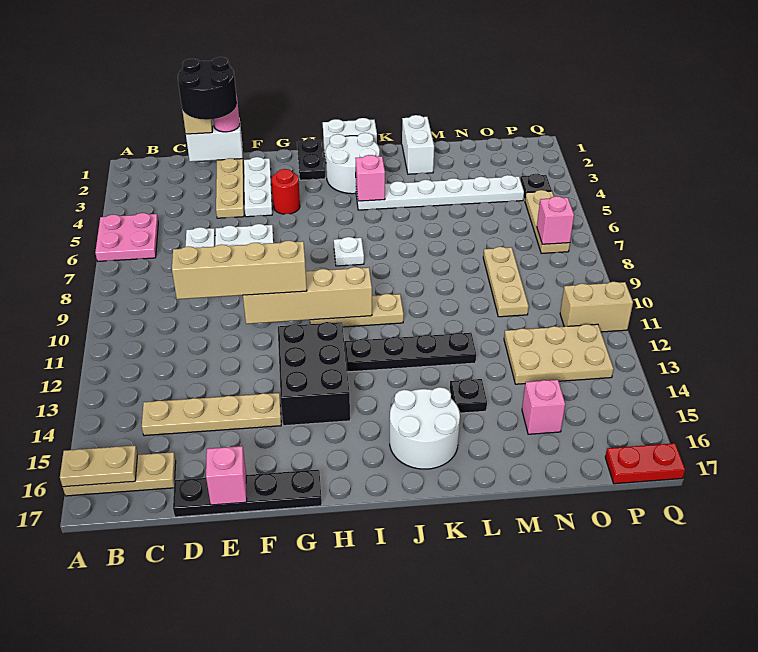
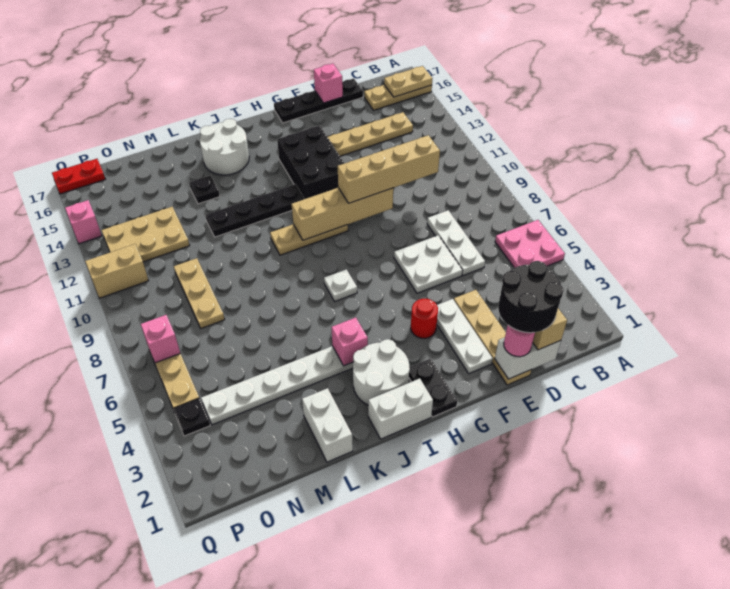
pink brick N15 level 1 -> pink brick Q14 level 1

